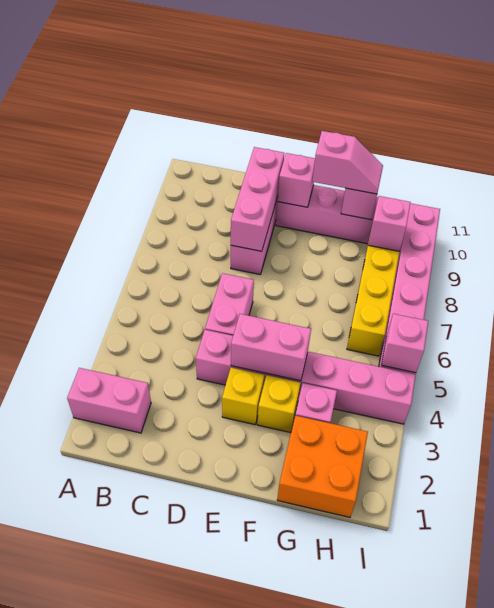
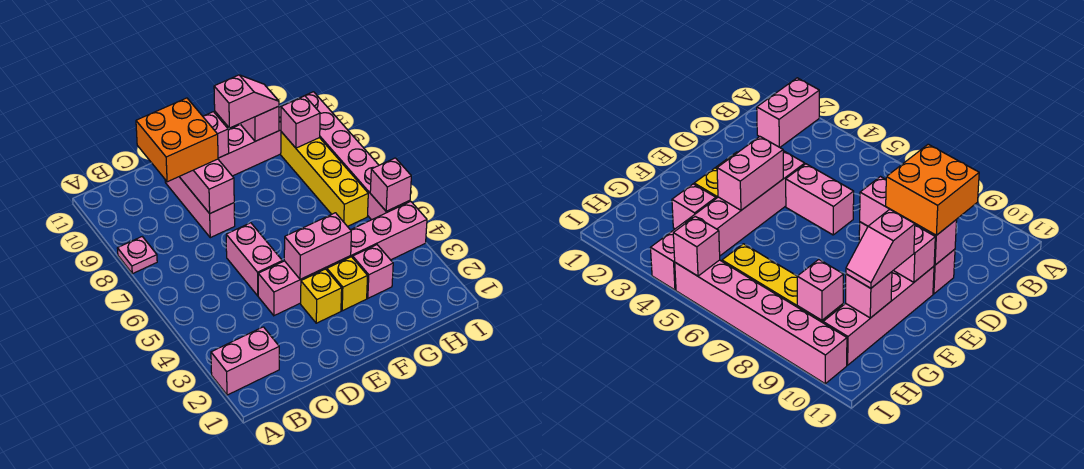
none -> pink plate A8 level 1
orange brick G1:H2 level 1 -> orange brick C9:D10 level 3

